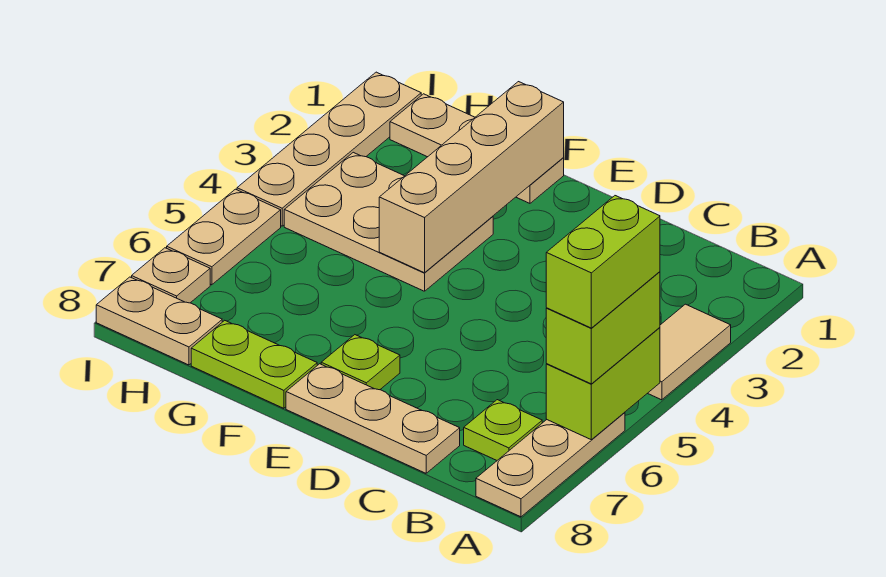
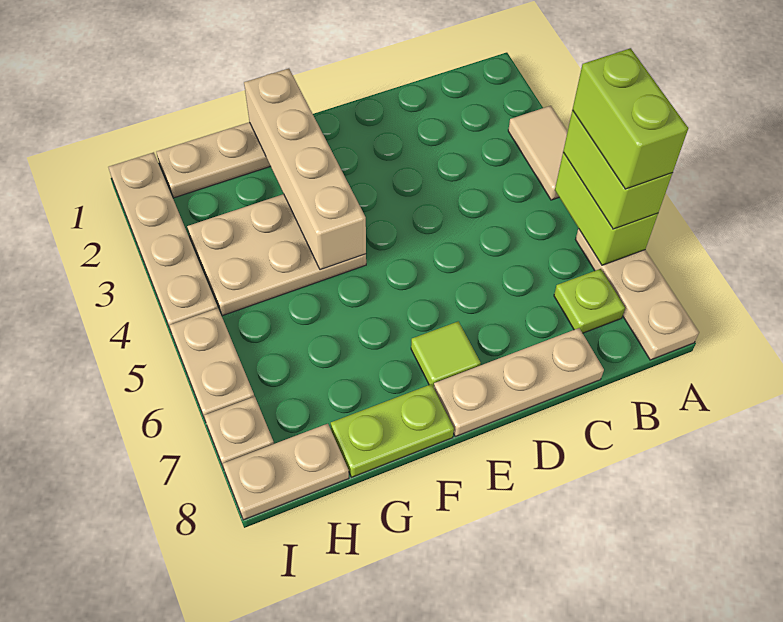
lime plate E7 level 1 -> lime tile E7 level 1

